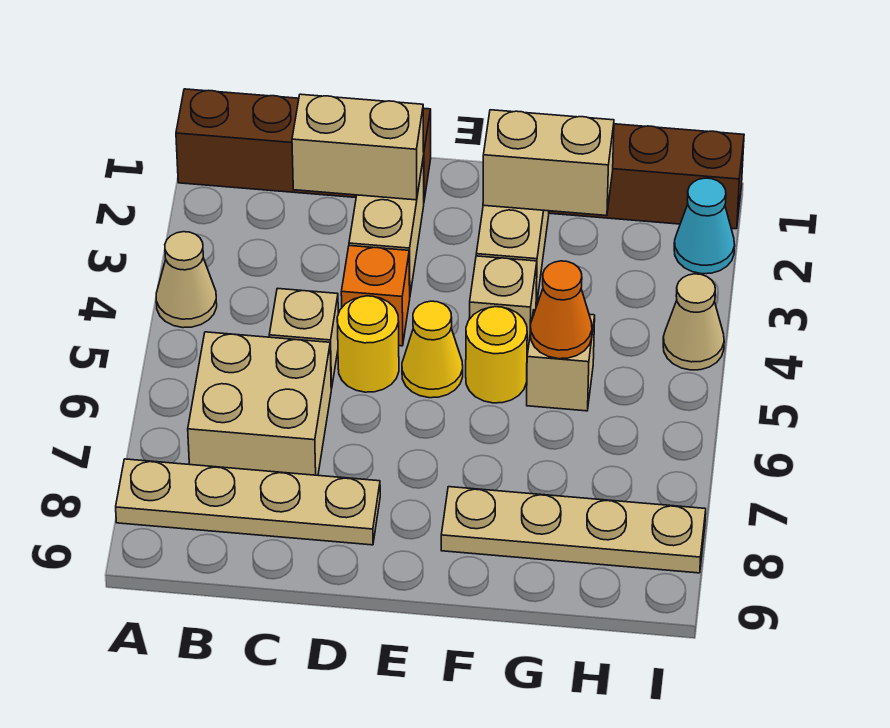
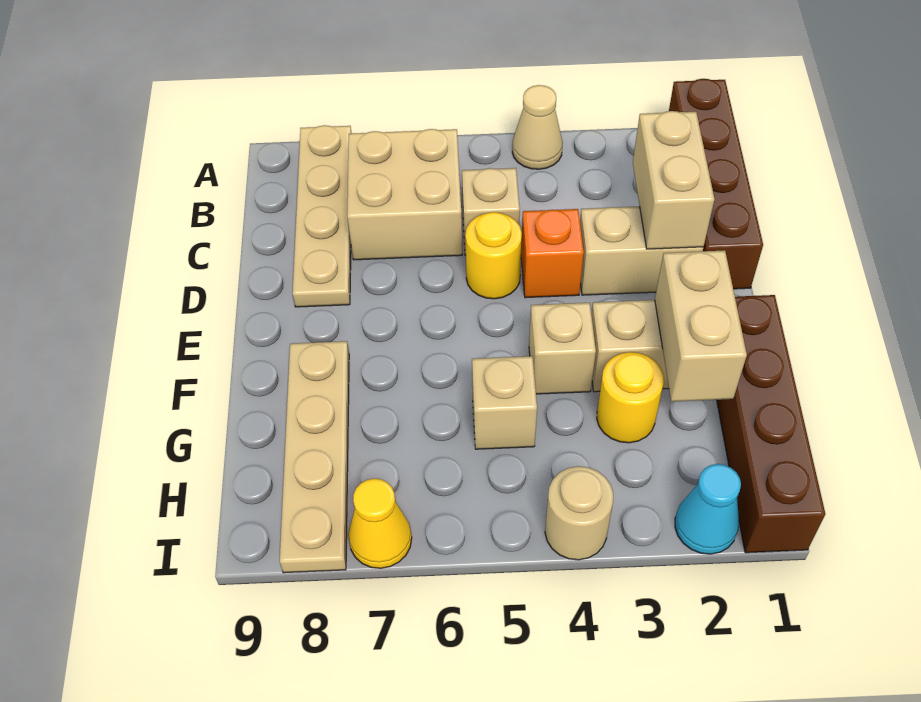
yellow cone E5 level 1 -> yellow cone I7 level 1
yellow round brick F5 level 1 -> yellow round brick G3 level 1
orange cone G5 level 2 -> none
tan cone I4 level 1 -> tan round brick I4 level 1

